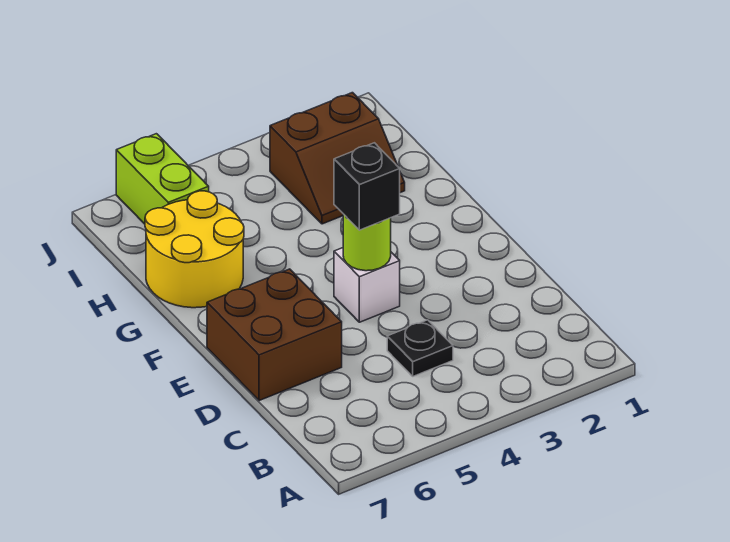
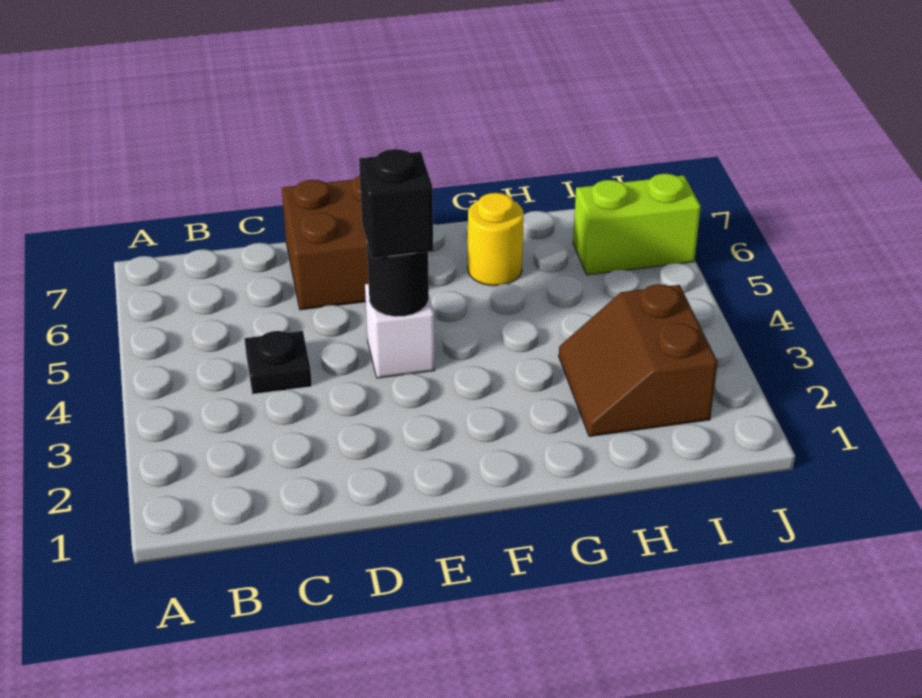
lime round brick E4 level 2 -> black round brick E4 level 2
yellow round brick G6:H7 level 1 -> yellow round brick G6 level 1

